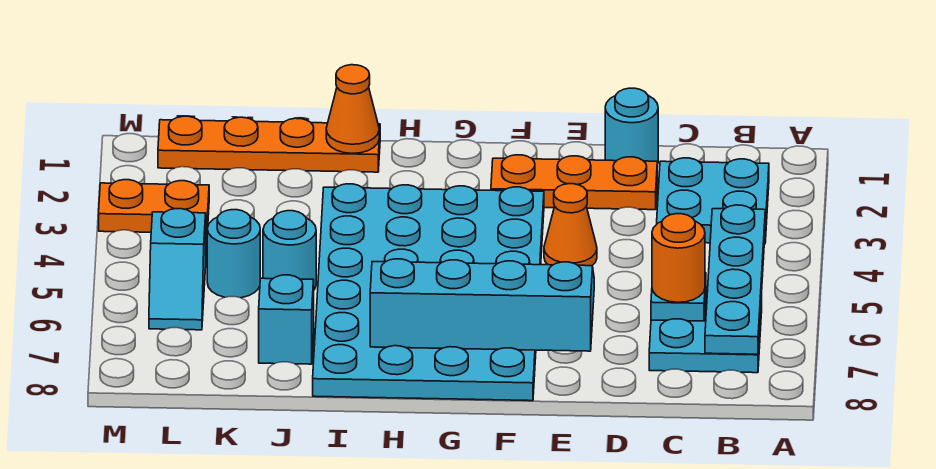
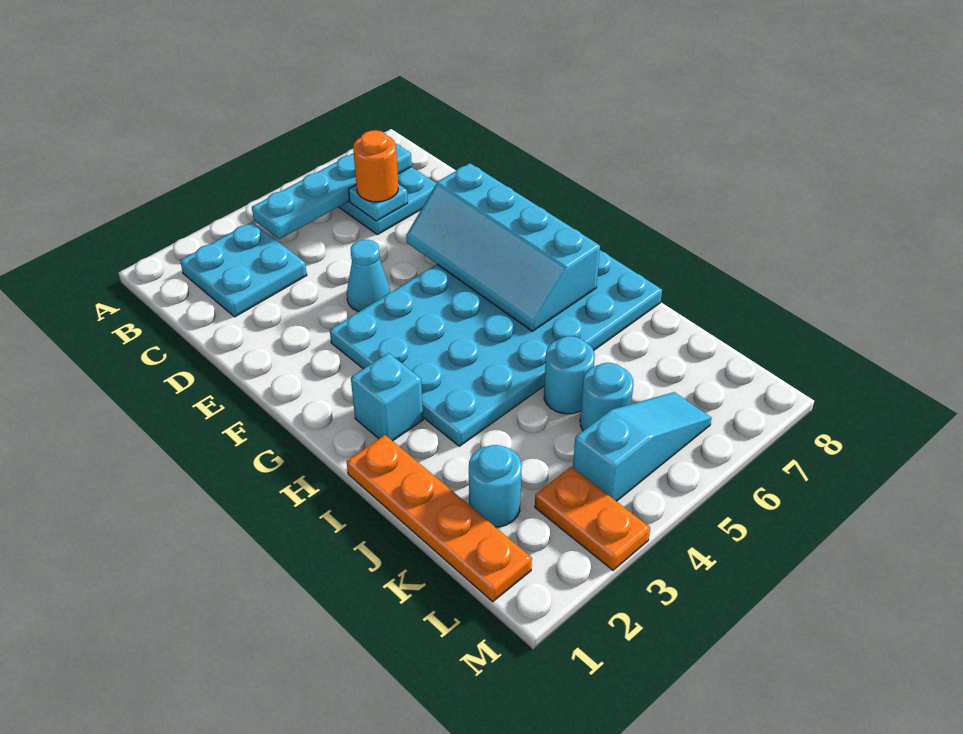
cyan round brick D1 level 1 -> cyan round brick K2 level 1
orange plate D2:F2 level 1 -> none
orange cone E4 level 1 -> cyan cone E4 level 1
orange cone I1 level 2 -> none
cyan brick J7 level 1 -> cyan brick H2 level 1
cyan slope L5:L6 level 1 top 5 -> cyan slope L4:L6 level 1 top 4

